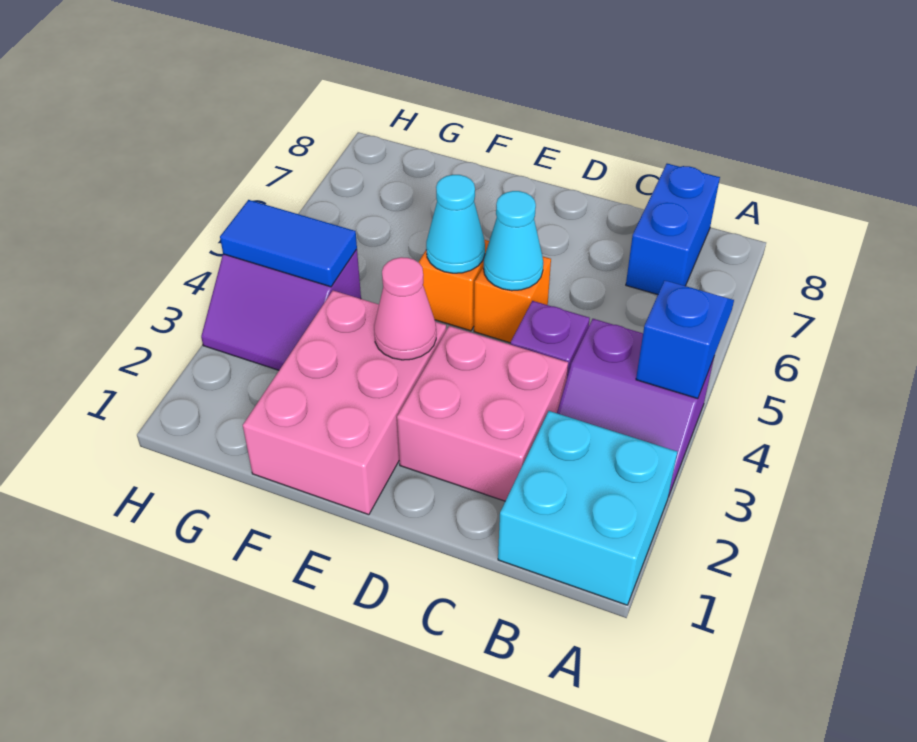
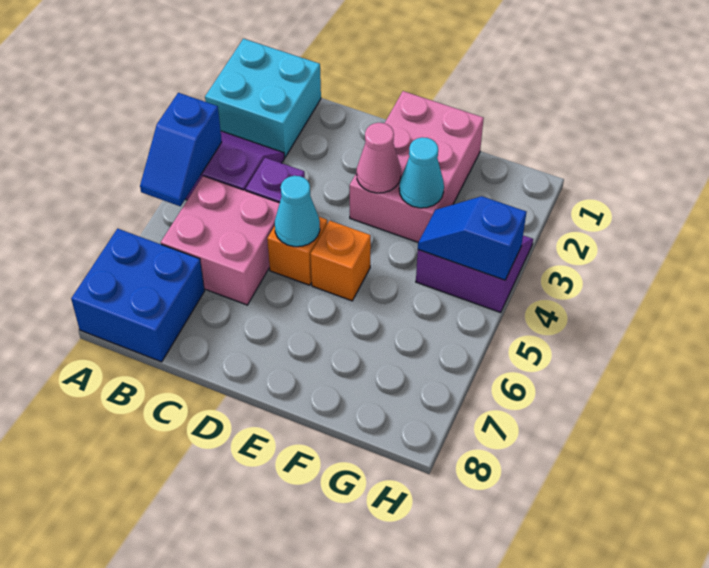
blue brick B7:B8 level 1 -> blue brick A7:B8 level 1
pink brick C2:D3 level 1 -> pink brick B5:C6 level 1
cyan cone E5 level 2 -> cyan cone F3 level 2
blue tile G4:H4 level 2 -> blue slope G4:H4 level 2 top H

